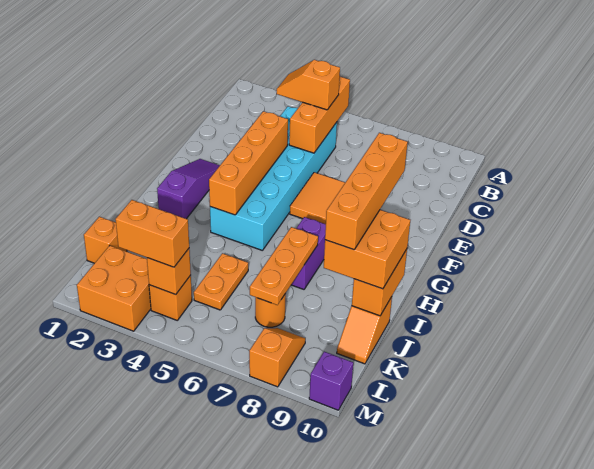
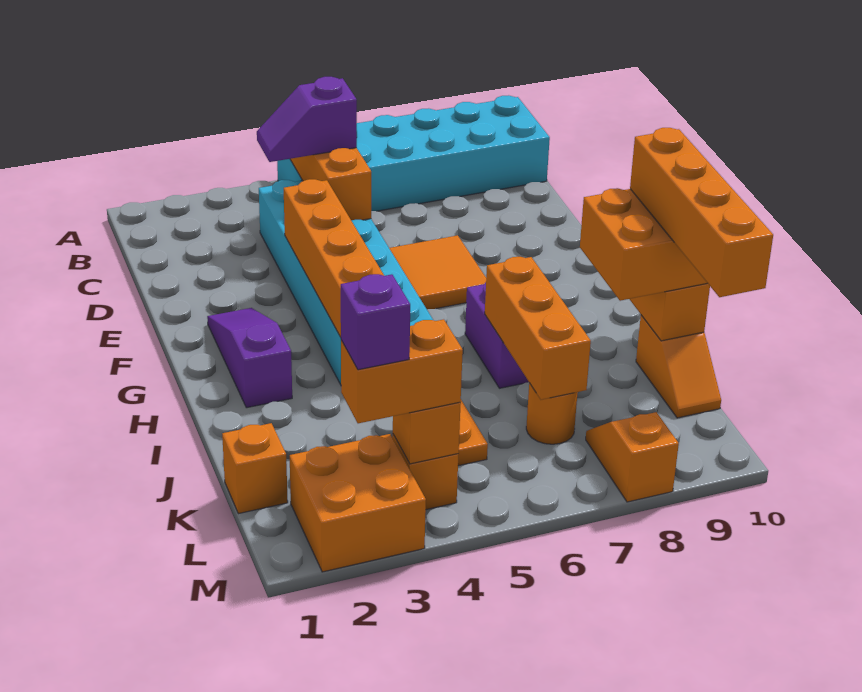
none -> cyan brick A5:B10 level 1
orange slope C4:C5 level 3 top 5 -> purple slope C4:C5 level 3 top 5
orange brick G9:J9 level 4 -> orange brick I10:L10 level 4
orange plate I7:K7 level 2 -> orange brick I7:K7 level 2
purple brick M10 level 1 -> purple brick L3 level 4

